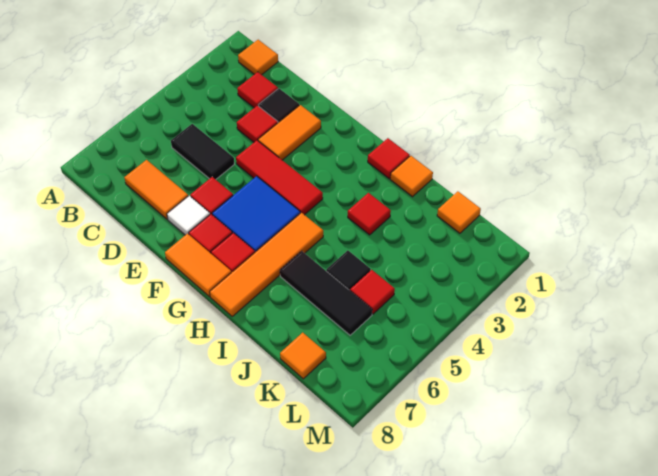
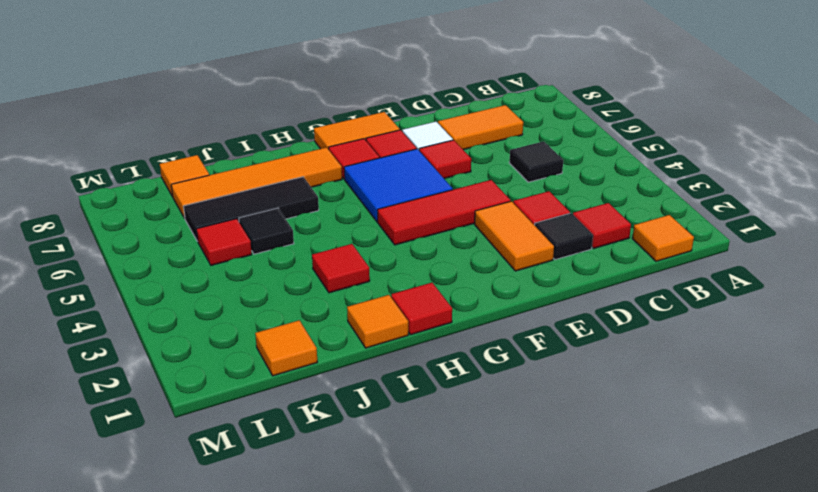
black tile C5:D5 level 1 -> black tile C5 level 1
orange tile H5:H8 level 1 -> orange tile H7:K7 level 1

